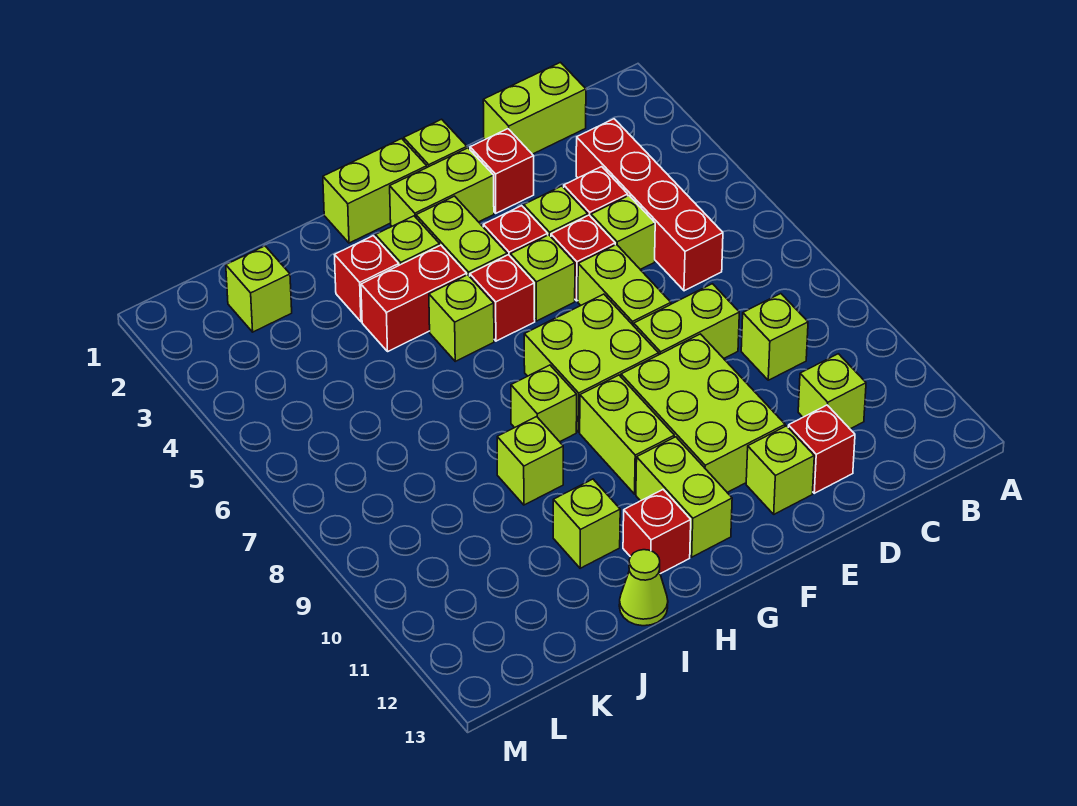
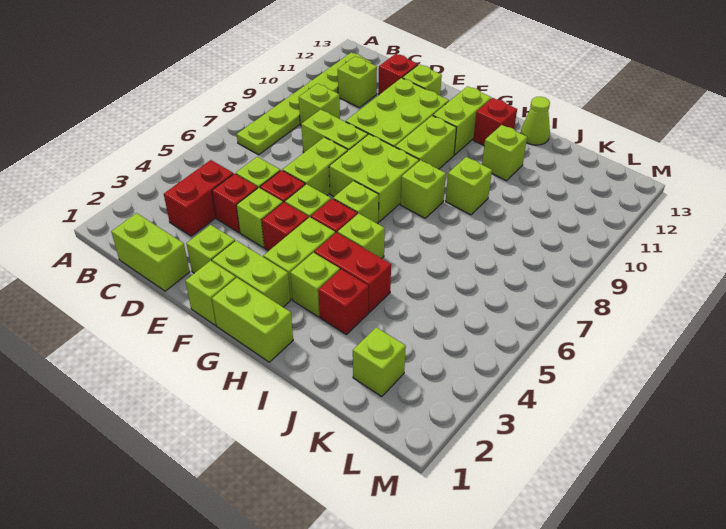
none -> lime plate B7:B12 level 1
red brick C3:C6 level 1 -> red brick C3:C4 level 1
red brick E2 level 1 -> lime brick E2 level 1
none -> lime brick G6 level 1

